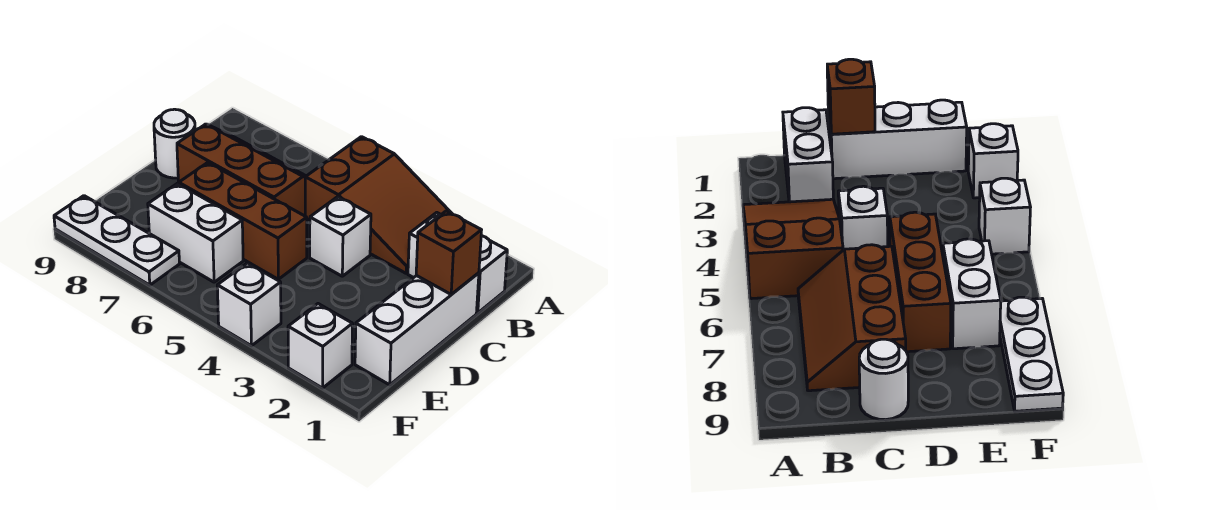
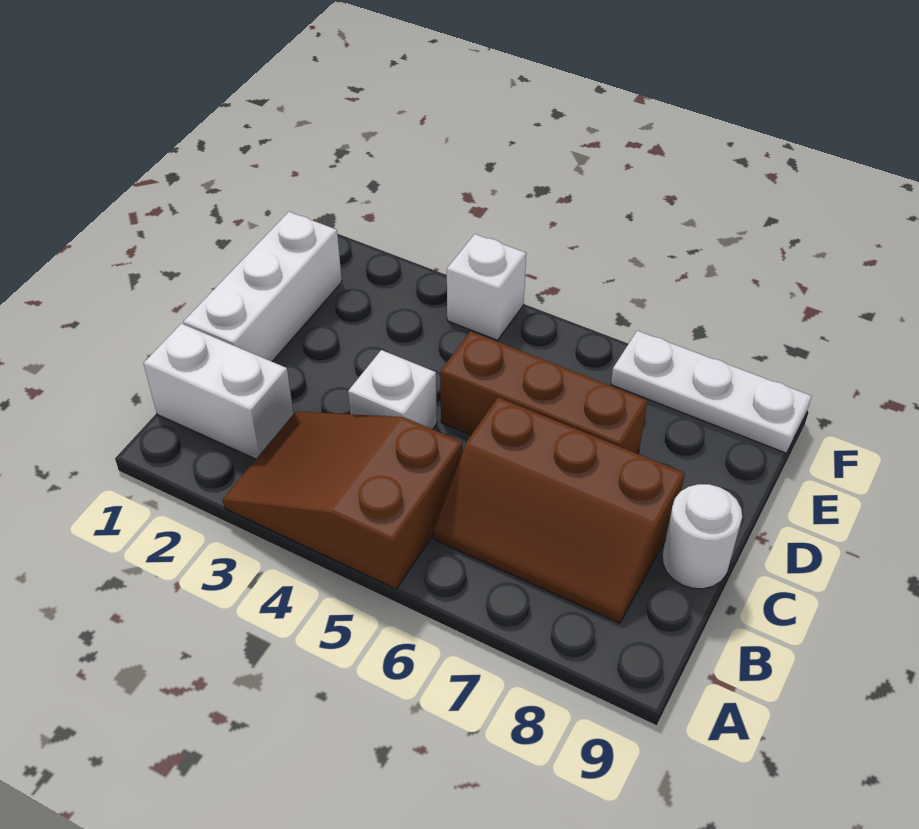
brown brick C1 level 2 -> none
white brick E6:E7 level 1 -> none
white brick F2 level 1 -> none

